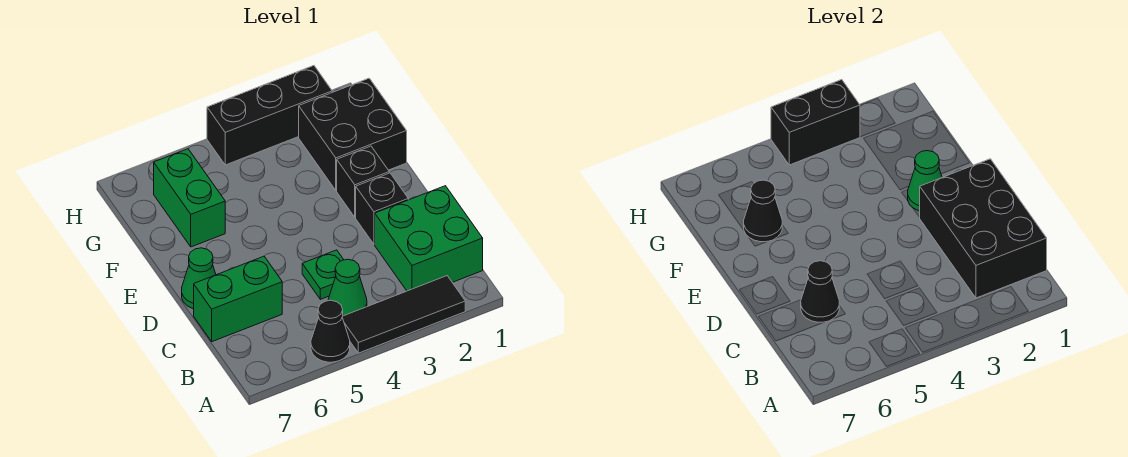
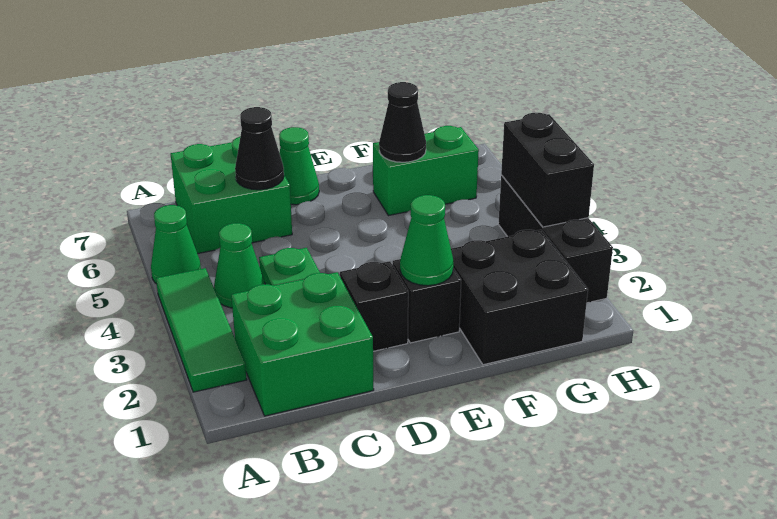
black tile A2:A4 level 1 -> green tile A2:A4 level 1
black cone A5 level 1 -> green cone A5 level 1
black brick B1:D2 level 2 -> none
green brick C6:C7 level 1 -> green brick B6:C7 level 1

